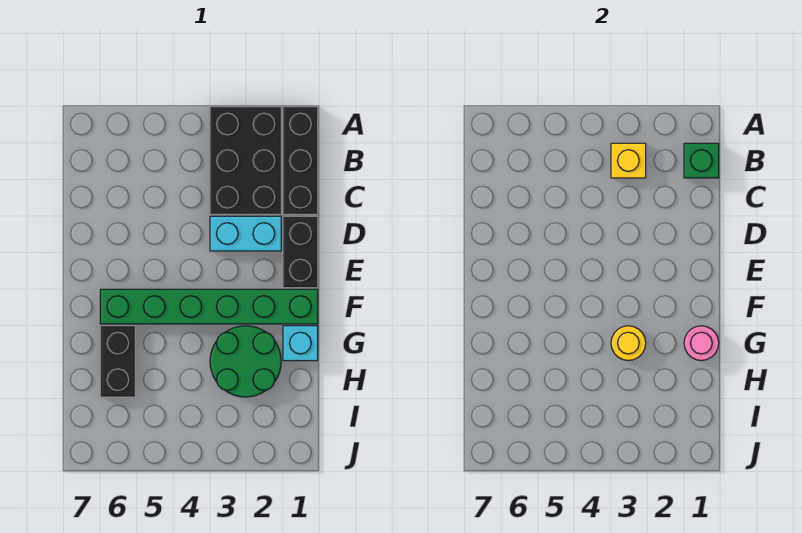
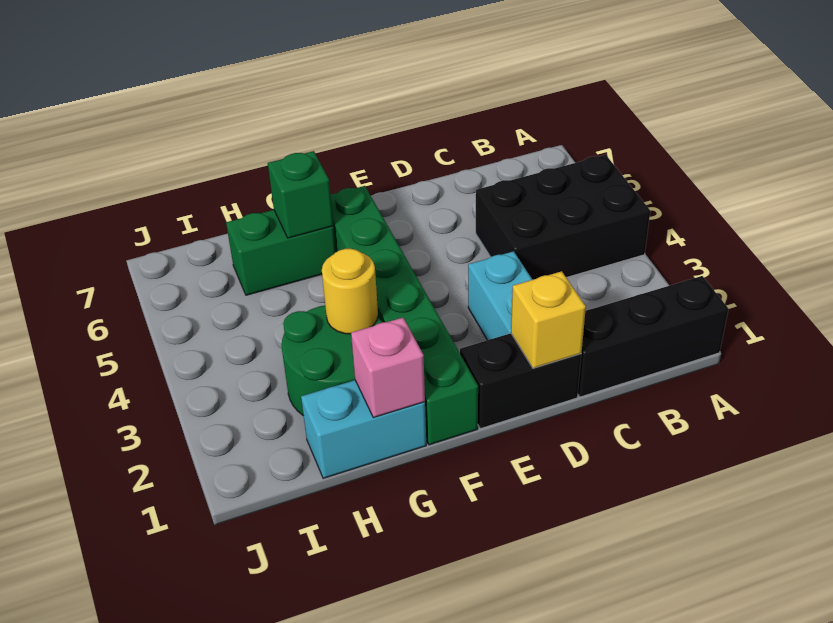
black brick A2:C3 level 1 -> black brick A4:C5 level 1
green brick B1 level 2 -> green brick G6 level 2
yellow brick B3 level 2 -> yellow brick D1 level 2
cyan brick G1 level 1 -> cyan brick G1:H1 level 1
pink round brick G1 level 2 -> pink brick G1 level 2
black brick G6:H6 level 1 -> green brick G6:H6 level 1

